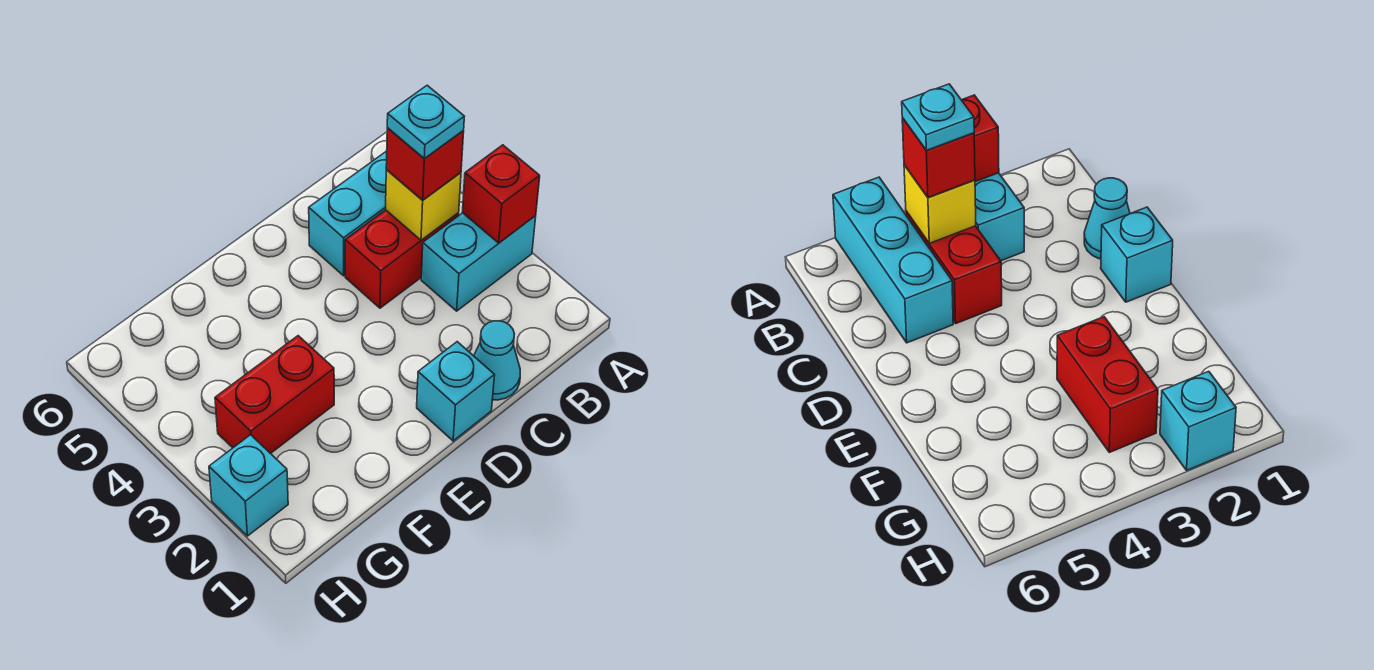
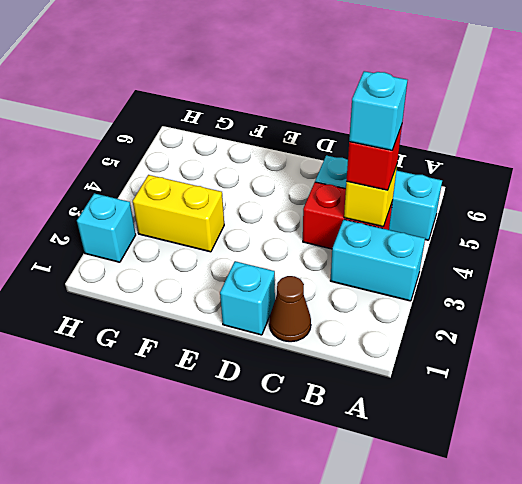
red brick A3 level 2 -> none
cyan plate B4 level 4 -> cyan brick B4 level 4
cyan cone C1 level 1 -> brown cone C1 level 1
red brick F3:G3 level 1 -> yellow brick F3:G3 level 1

